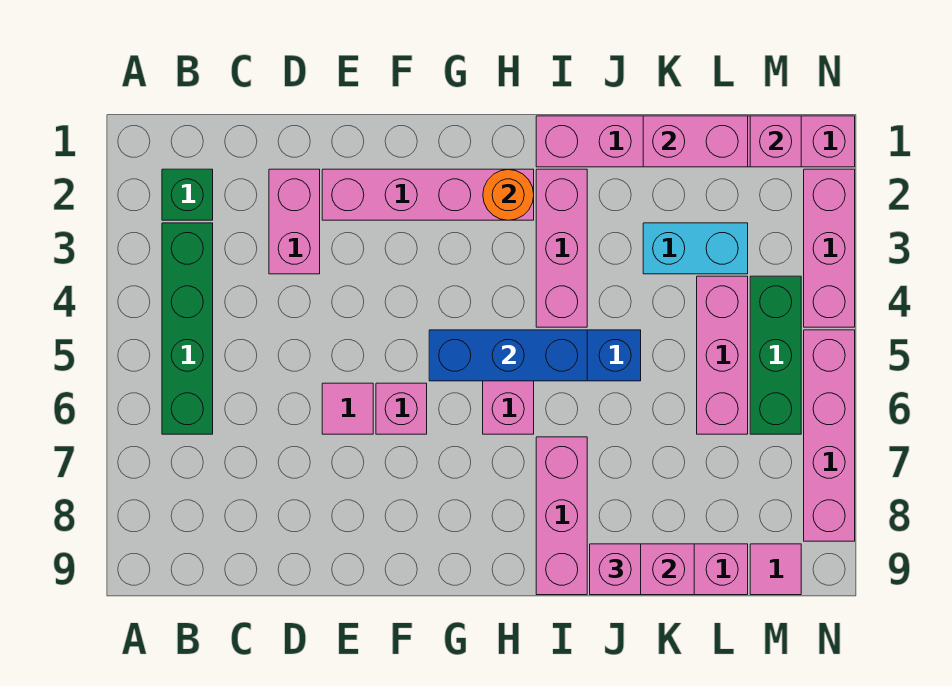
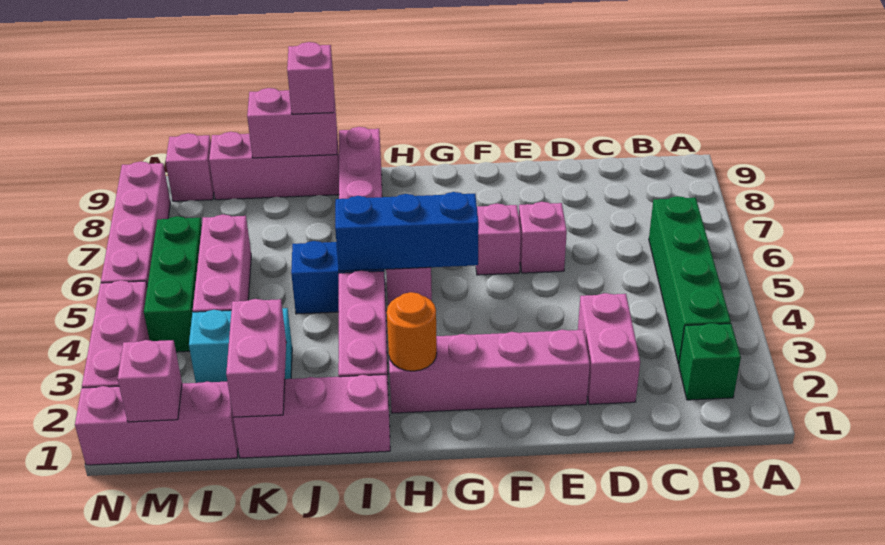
pink tile E6 level 1 -> pink brick E6 level 1
pink brick K1:L1 level 2 -> pink brick K1:K2 level 2
pink tile M9 level 1 -> pink brick M9 level 1

